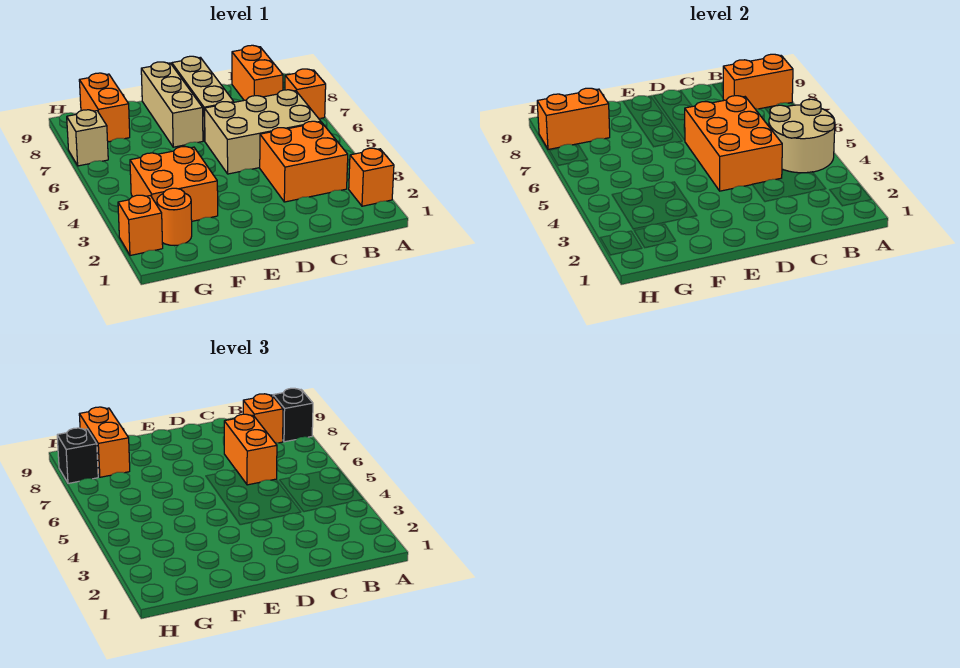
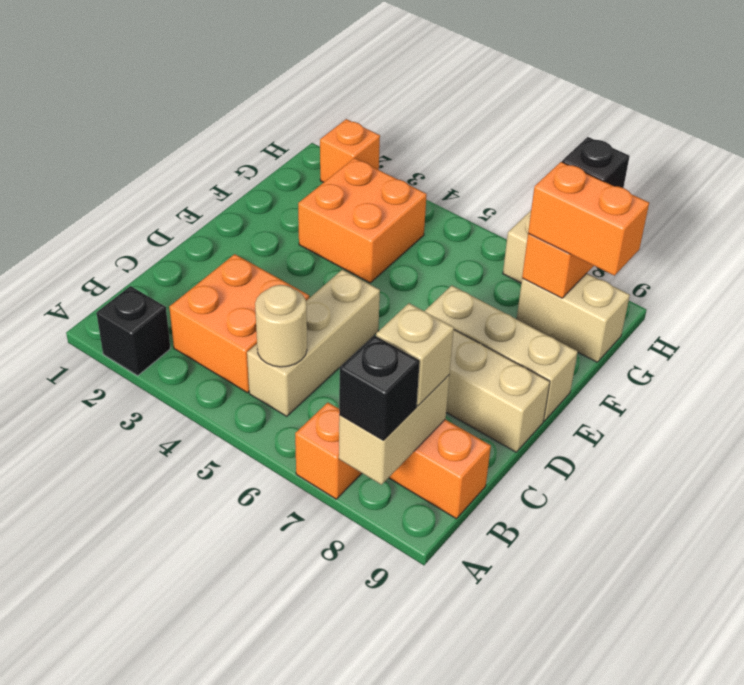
orange brick A2 level 1 -> black brick A2 level 1
tan round brick A4:B5 level 2 -> tan round brick B5 level 2
orange brick A8:B8 level 2 -> tan brick A8:B8 level 2
tan brick B5:D6 level 1 -> tan brick B5:D5 level 1
orange brick B8 level 3 -> tan brick B8 level 3
orange brick C4:D6 level 2 -> none
orange brick C6:C7 level 3 -> none
orange round brick G2 level 1 -> none
orange brick G8:G9 level 1 -> tan brick G8:G9 level 1

